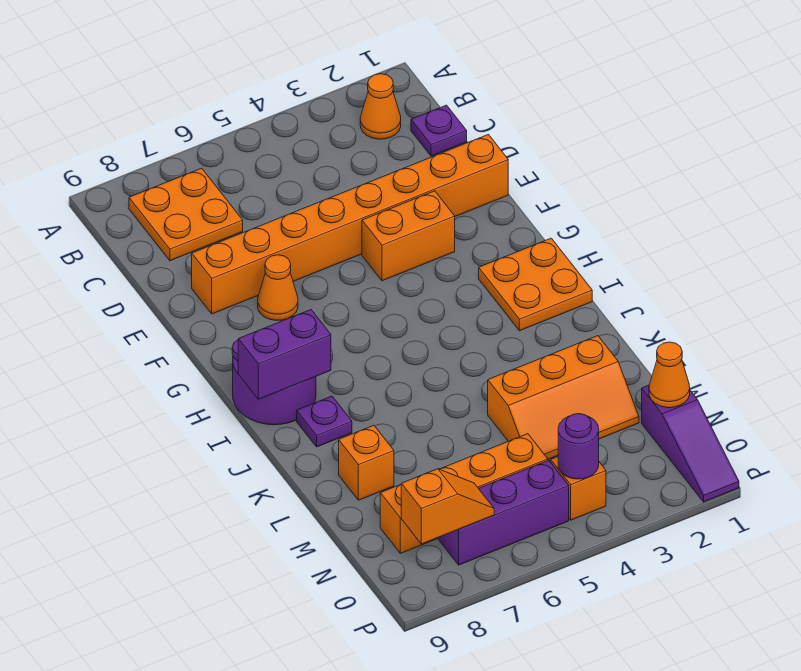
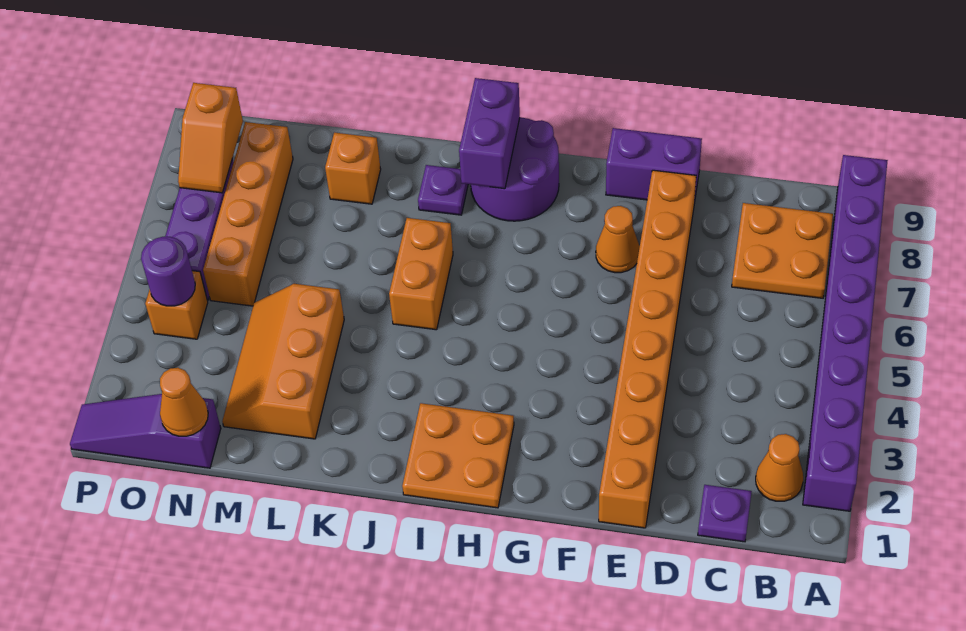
none -> purple brick A2:A9 level 1
none -> purple brick E9:F9 level 1
orange brick F3:F4 level 1 -> orange brick J5:J6 level 1

